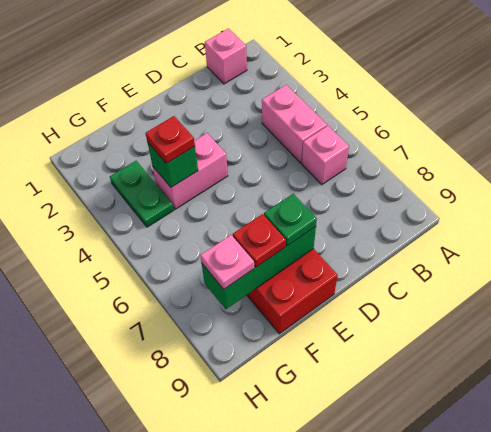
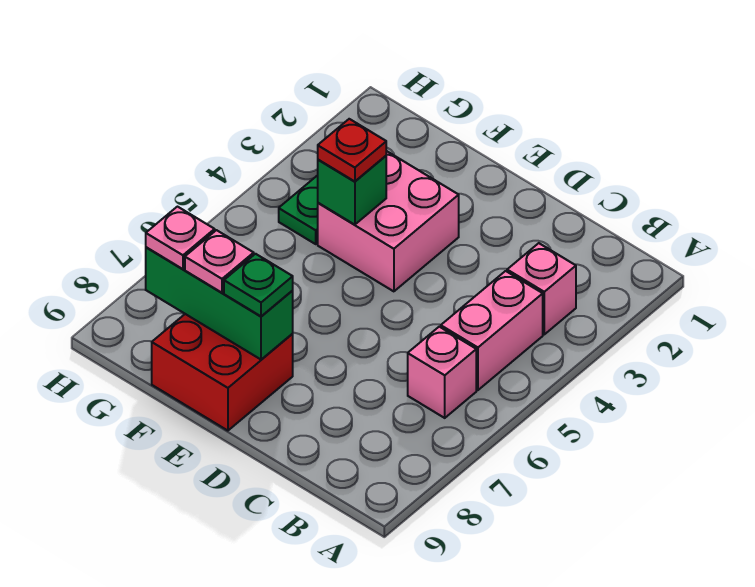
pink brick B1 level 1 -> pink brick B3 level 1
pink brick E4:F4 level 1 -> pink brick E3:F4 level 1
red plate F8 level 3 -> pink plate F8 level 3

